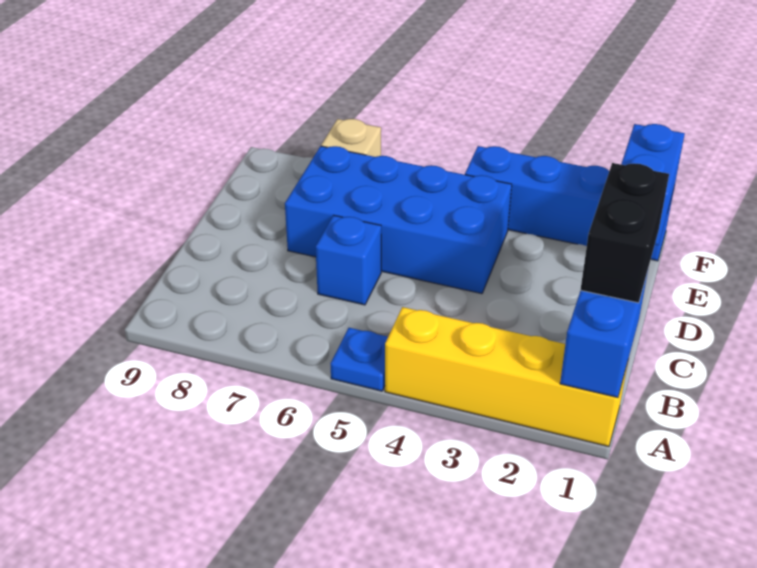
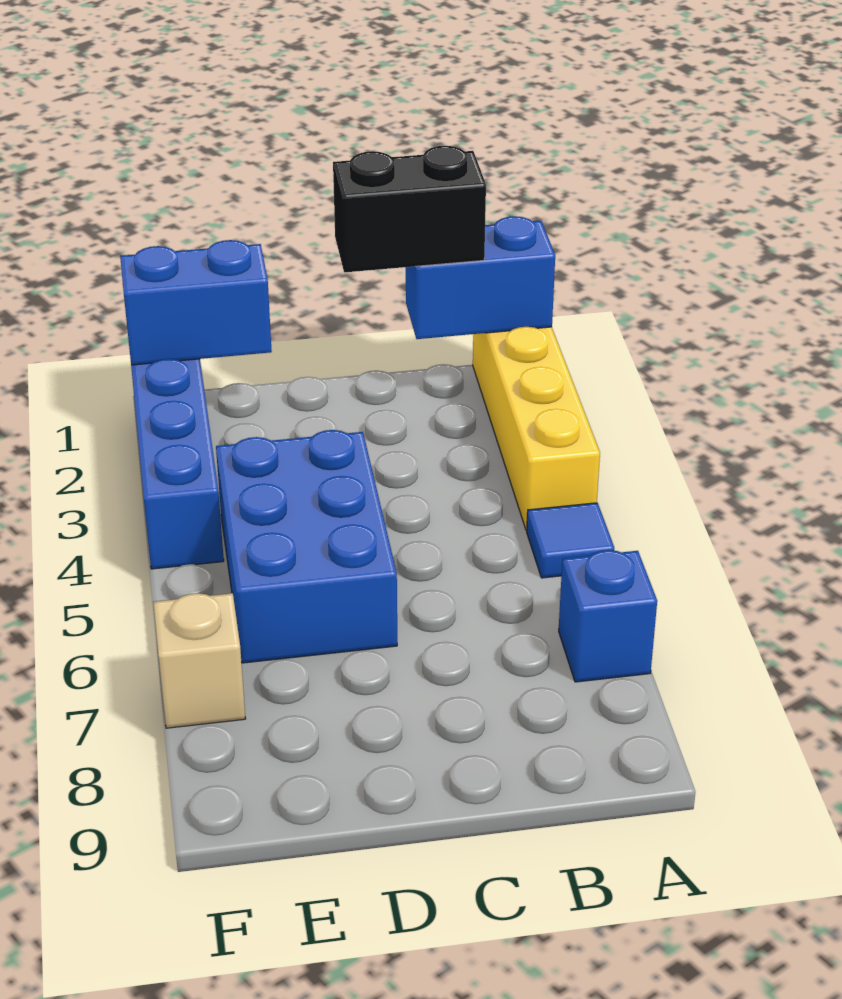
blue plate A5 level 1 -> blue tile A5 level 1
blue brick C6 level 1 -> blue brick A7 level 1
blue brick D4:E7 level 1 -> blue brick D4:E6 level 1

